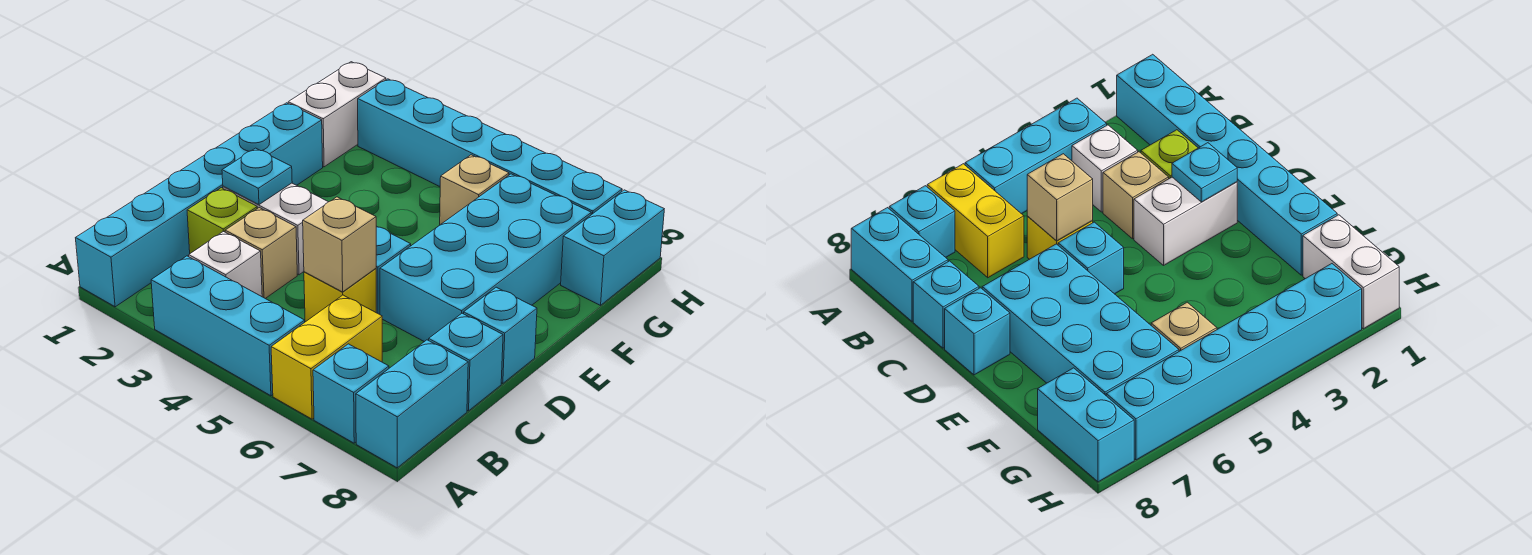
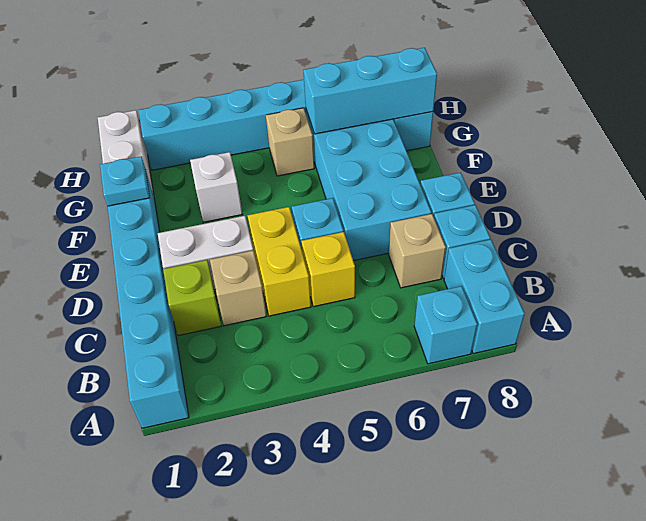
cyan brick A3:A5 level 1 -> cyan brick G6:G8 level 2
yellow brick A6:B6 level 1 -> yellow brick C4:D4 level 1
white brick B3 level 1 -> white brick F3 level 1
tan brick C5 level 2 -> tan brick C7 level 1
cyan plate D2 level 2 -> cyan plate F1 level 2

